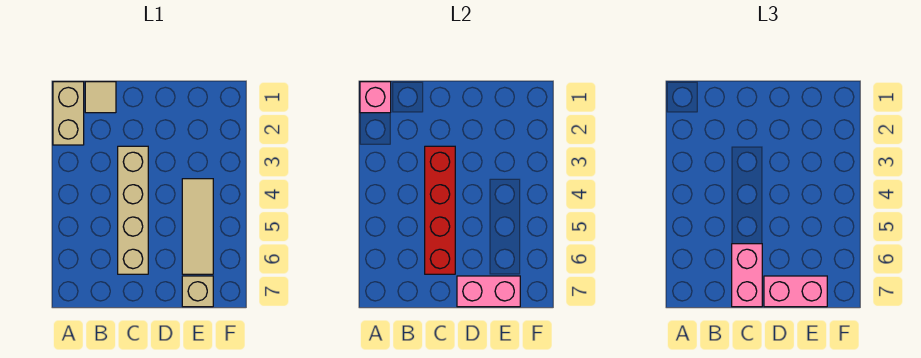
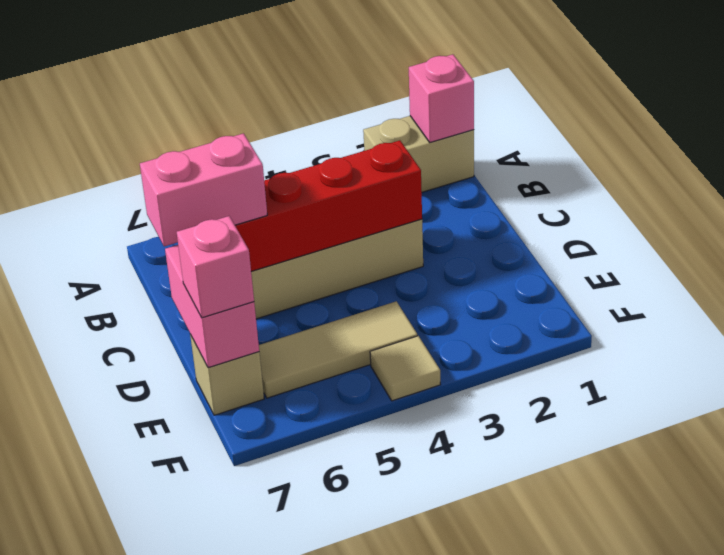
tan tile B1 level 1 -> tan tile F4 level 1
pink brick D7:E7 level 3 -> pink brick E7 level 3

